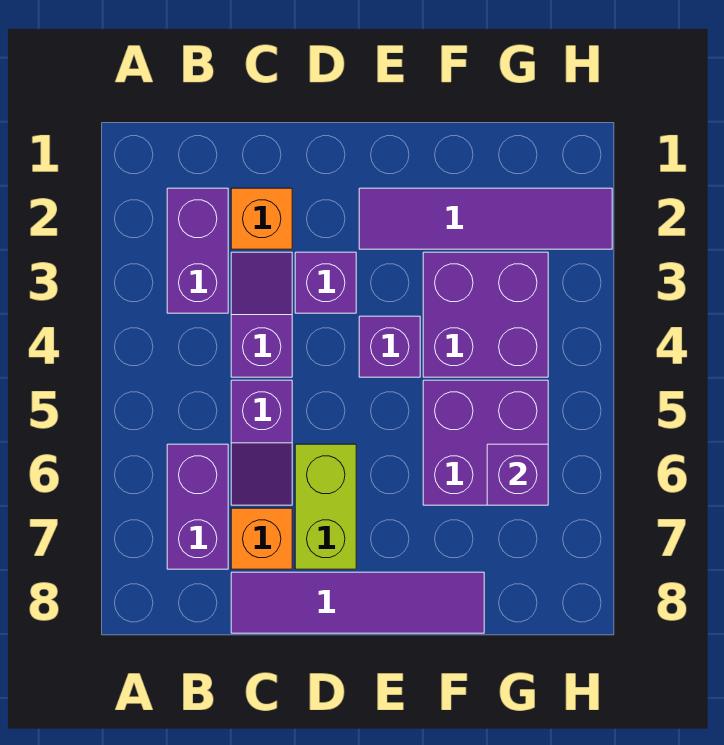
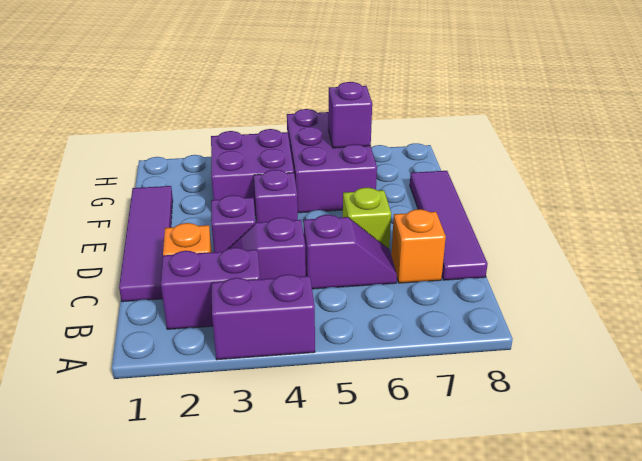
purple brick B6:B7 level 1 -> purple brick A3:A4 level 1
lime brick D6:D7 level 1 -> lime brick D6 level 1
purple tile E2:H2 level 1 -> purple tile C1:F1 level 1
purple brick F5:G6 level 1 -> purple brick F5:H6 level 1

